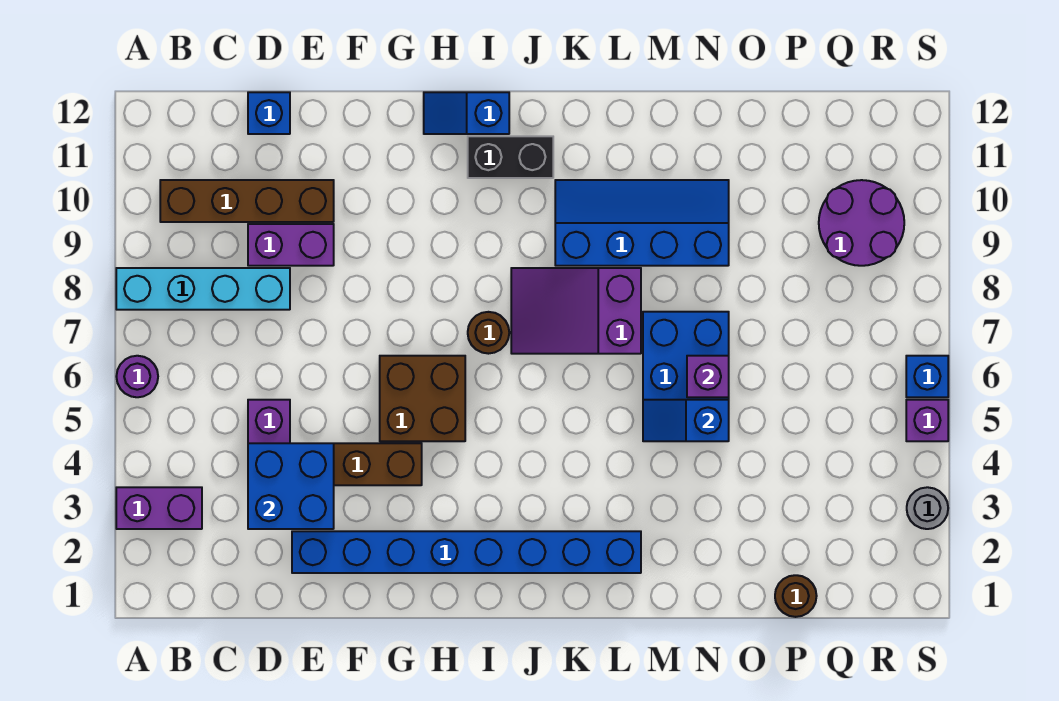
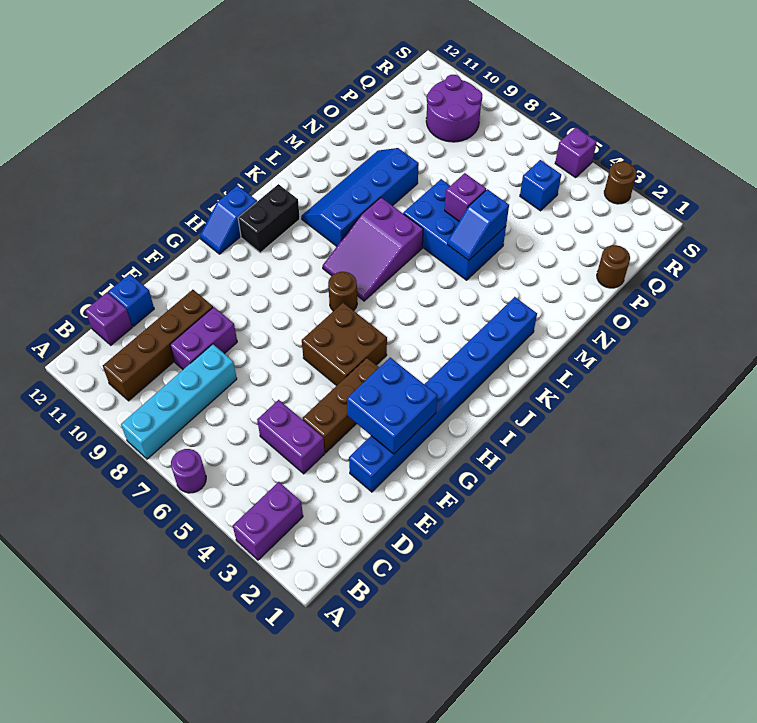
none -> purple brick C12 level 1
blue brick D3:E4 level 2 -> blue brick F2:G3 level 2
grey round brick S3 level 1 -> brown round brick S3 level 1
blue brick S6 level 1 -> blue brick Q5 level 1

